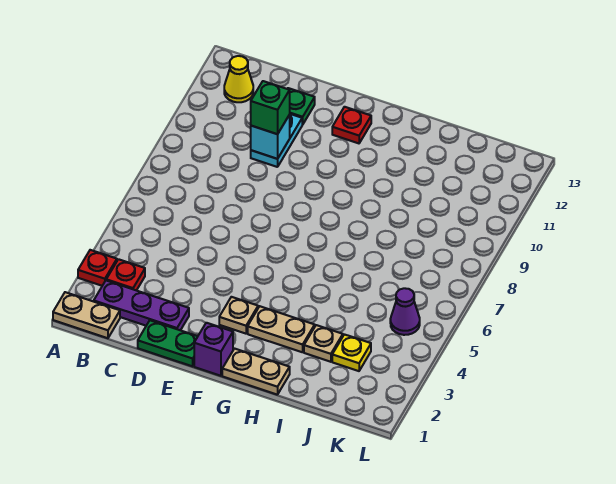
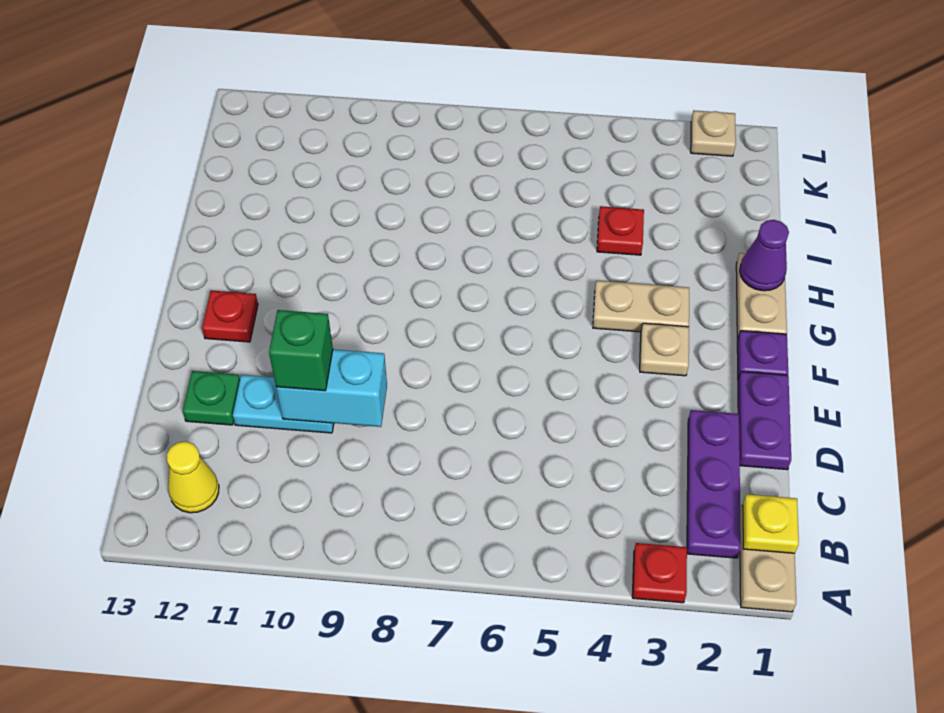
red plate B3 level 1 -> red plate I4 level 1
green plate D1:E1 level 1 -> purple plate D1:E1 level 1
cyan brick D10 level 2 -> cyan brick D9:D10 level 2
purple brick F1 level 1 -> purple plate F1 level 1
tan plate G3:H3 level 1 -> tan plate G3:G4 level 1
tan plate I3 level 1 -> tan plate L2 level 1
yellow plate J3 level 1 -> yellow plate B1 level 2
purple cone K5 level 1 -> purple cone H1 level 2

